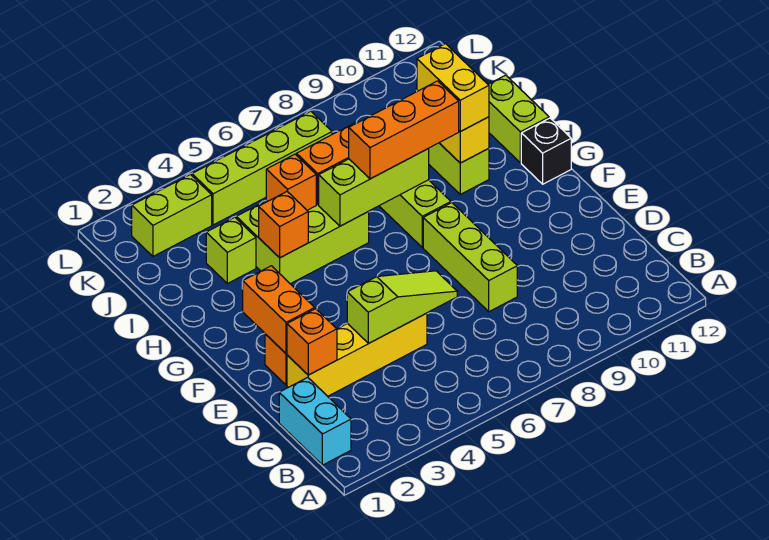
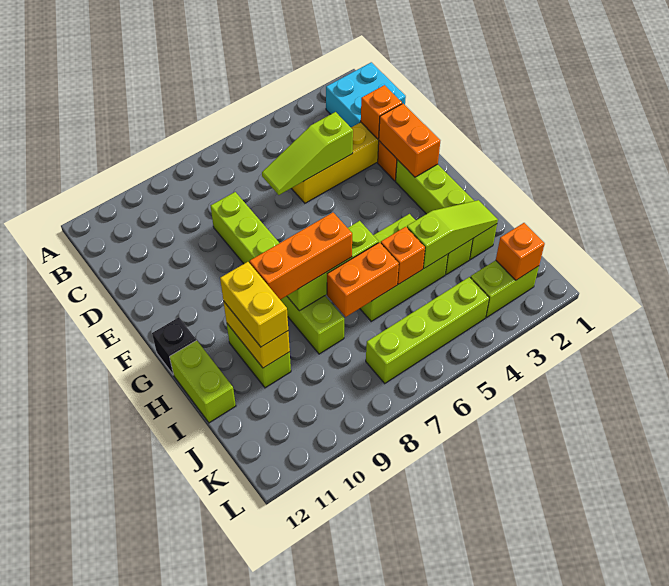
cyan brick B1:C1 level 1 -> cyan brick B1:C2 level 1
none -> lime brick F2:I2 level 1
orange brick H4 level 2 -> orange brick K2 level 2
none -> lime slope I2:I4 level 2 top 4

